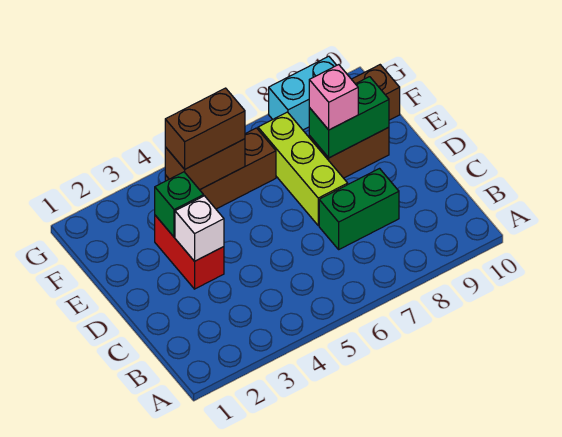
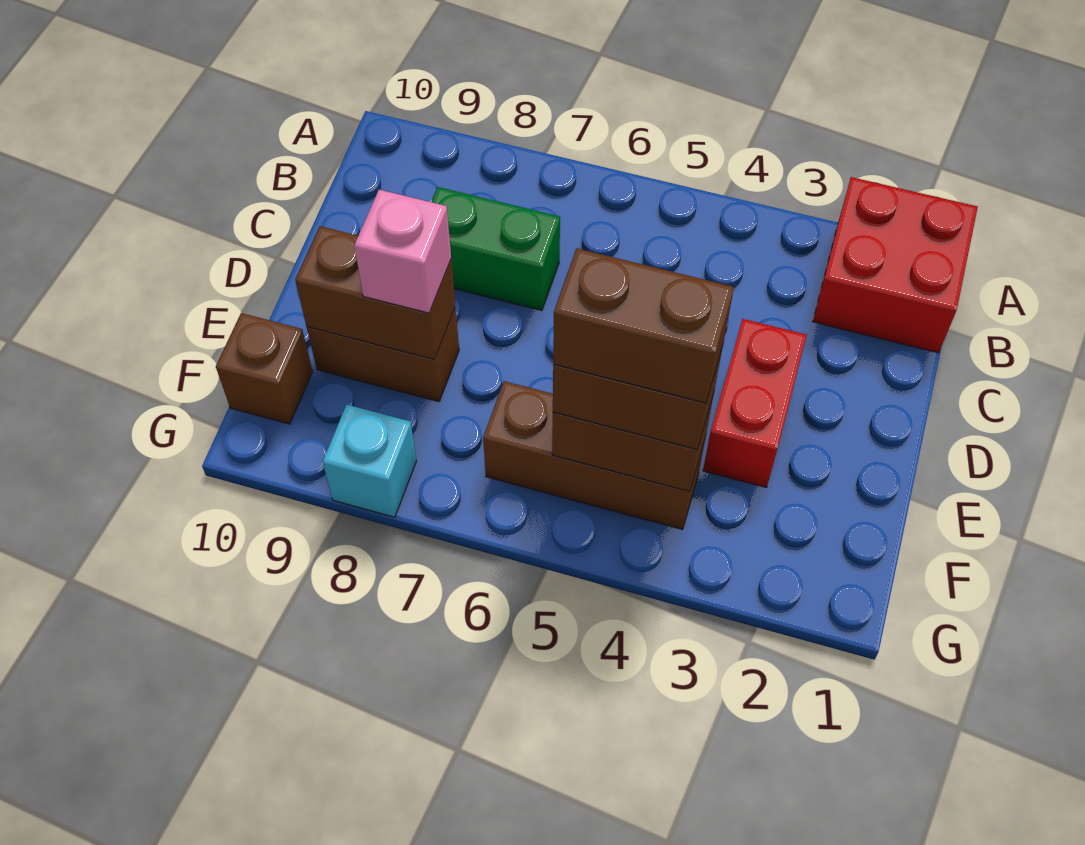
none -> red brick A1:B2 level 1
white brick D3 level 2 -> none
lime brick D7:F7 level 1 -> none
green brick E3 level 2 -> none
green brick E8:E9 level 2 -> brown brick E8:E9 level 2
none -> brown brick F4:F5 level 4
cyan brick G8:G9 level 1 -> cyan brick G8 level 1

